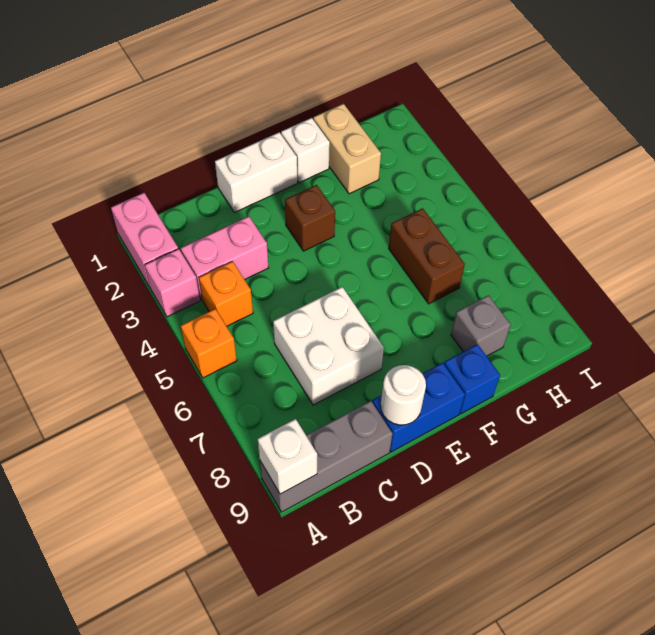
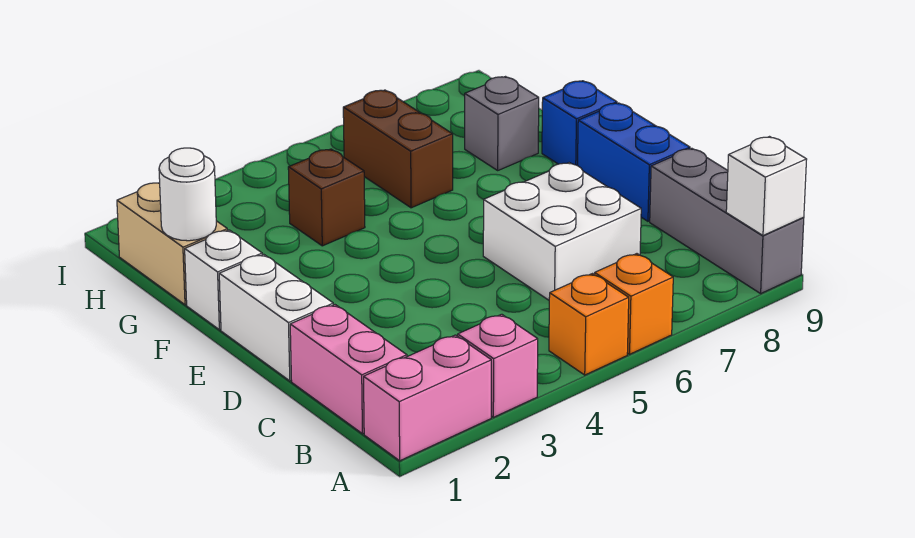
pink brick B3:C3 level 1 -> pink brick B1:C1 level 1
orange brick B4 level 1 -> orange brick A6 level 1
white round brick D9 level 2 -> white round brick G1 level 2
brown brick E3 level 1 -> brown brick G4 level 1
tan brick G1:G2 level 1 -> tan brick G1:H1 level 1
brown brick G5:G6 level 1 -> brown brick G6:H6 level 1

